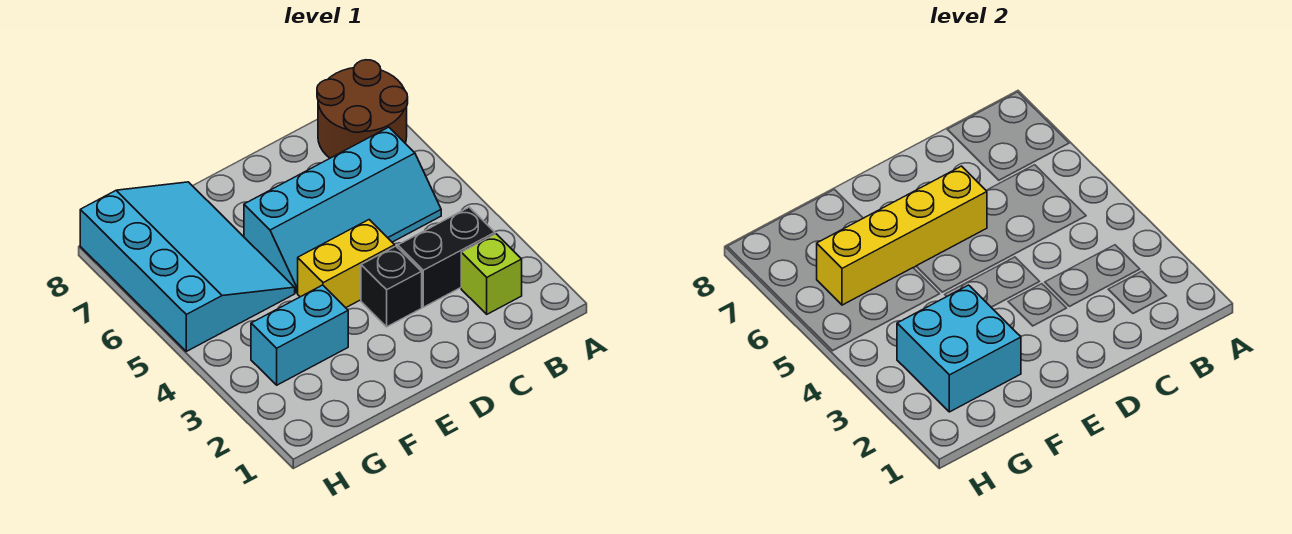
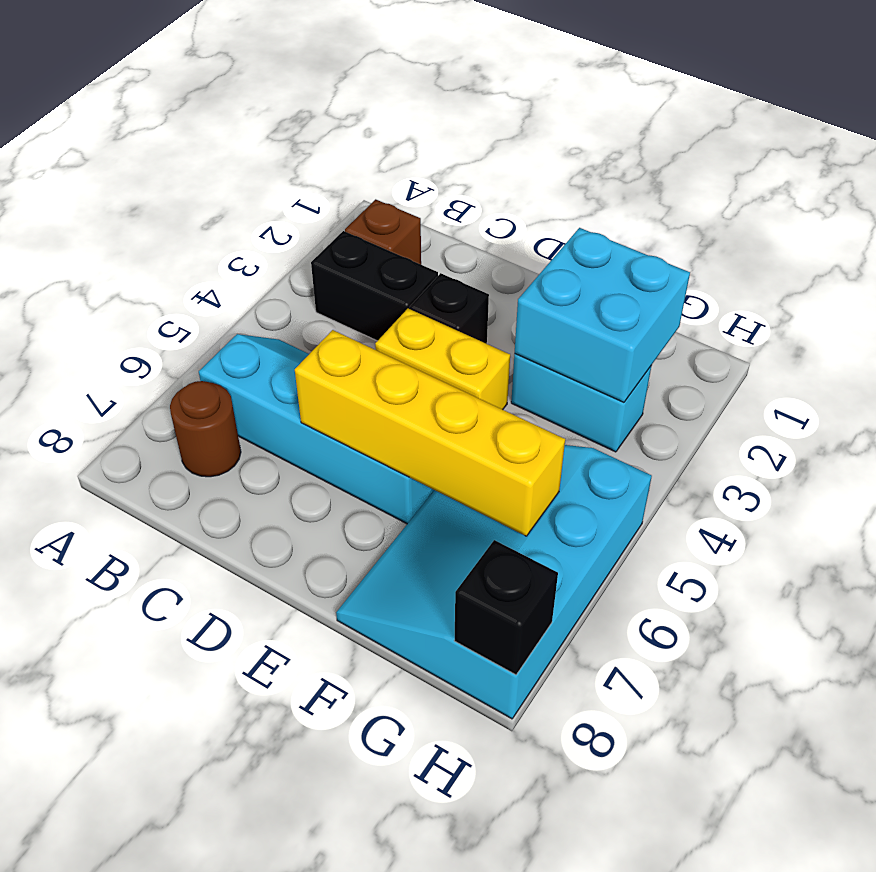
brown round brick A7:B8 level 1 -> brown round brick B7 level 1
lime brick B2 level 1 -> brown brick B2 level 1
none -> black brick H8 level 2

